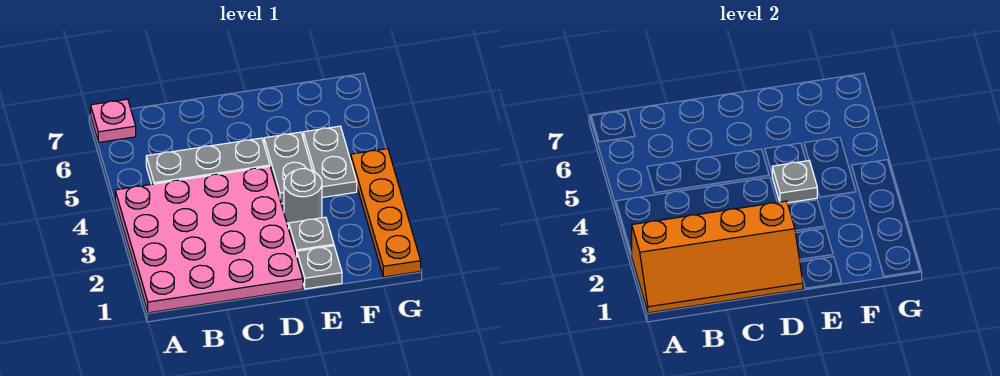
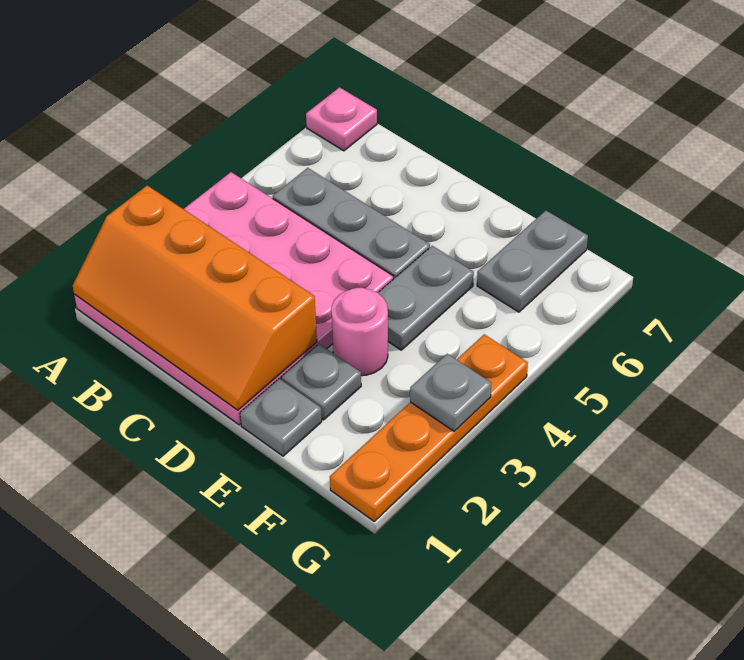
grey round brick E3 level 1 -> pink round brick E3 level 1
grey plate E4 level 2 -> grey plate G3 level 2
grey plate F4:F5 level 1 -> grey plate F6:F7 level 1

